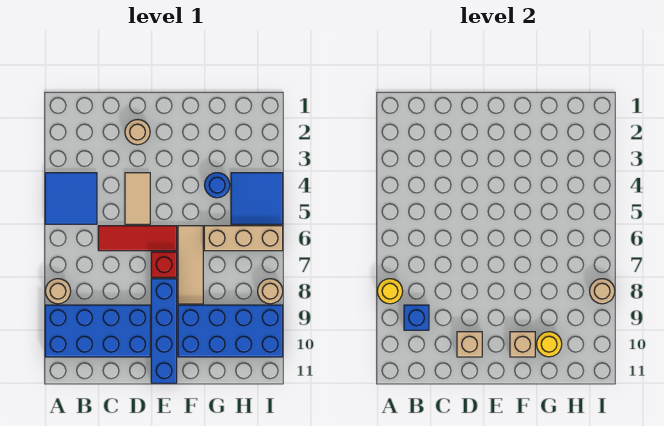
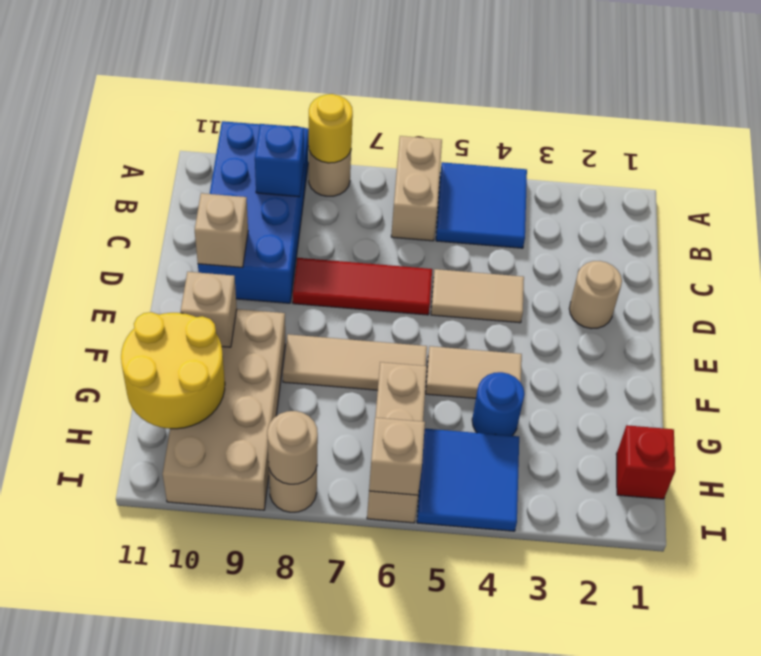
none -> tan brick A6:B6 level 1
red tile C6:E6 level 1 -> red tile D6:D8 level 1
red brick E7 level 1 -> red brick H1 level 1
blue brick E8:E11 level 1 -> none
none -> tan tile F4:F5 level 1
blue brick F9:I10 level 1 -> tan brick F9:I10 level 1
yellow round brick G10 level 2 -> yellow round brick G10:H11 level 2
none -> tan brick I6 level 2

